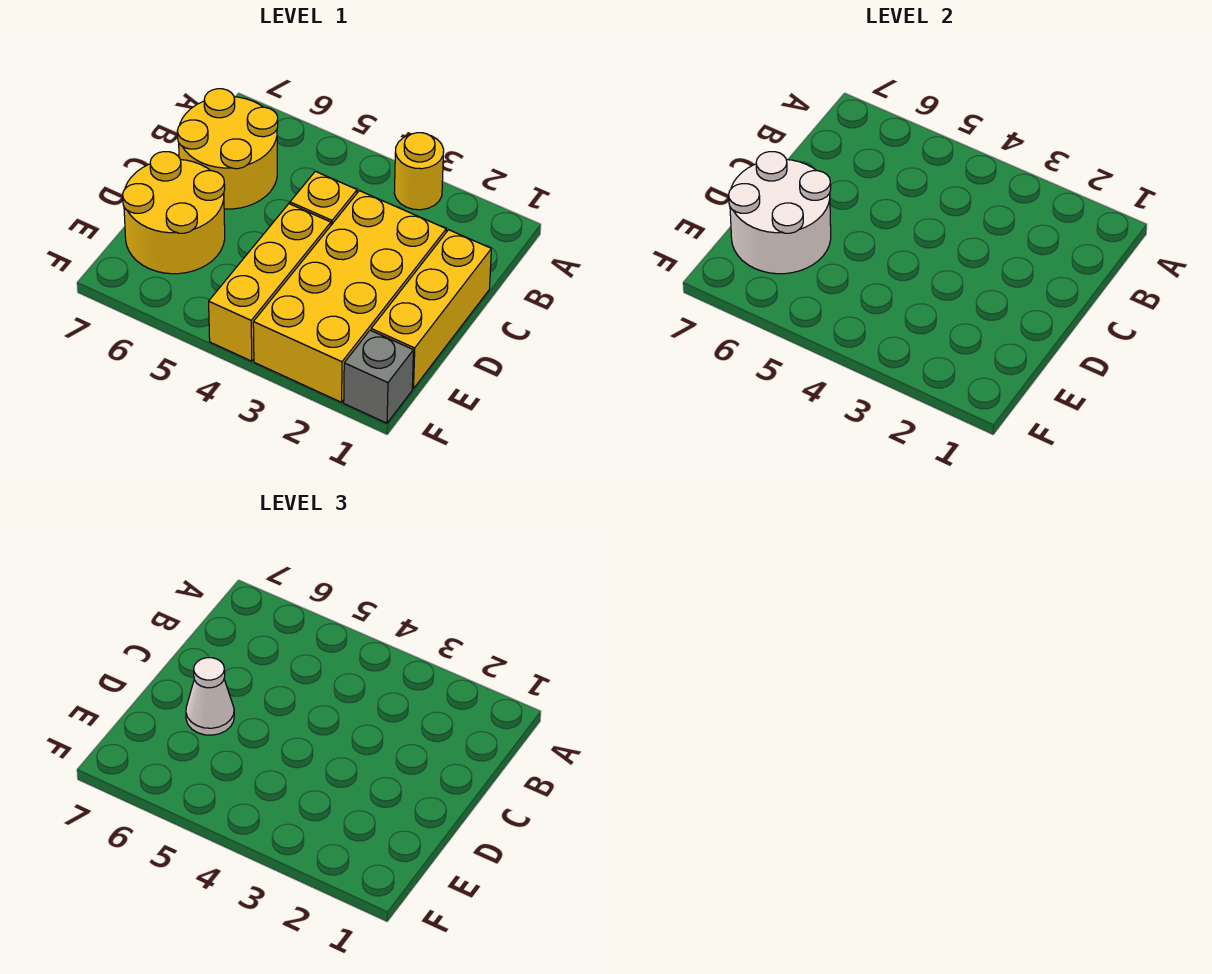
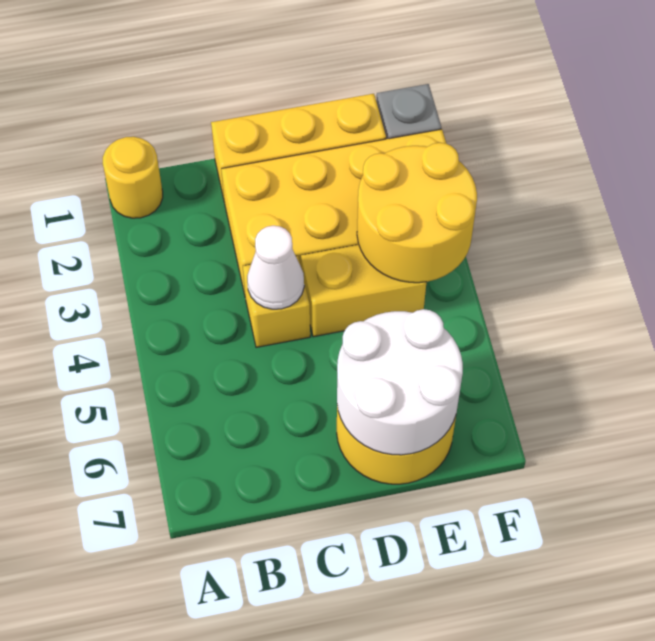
yellow round brick A3 level 1 -> yellow round brick A1 level 1
yellow round brick B6:C7 level 1 -> yellow round brick E3:F4 level 2
yellow brick D4:F4 level 1 -> yellow brick D4:E4 level 1
white cone D6 level 3 -> white cone C4 level 2

